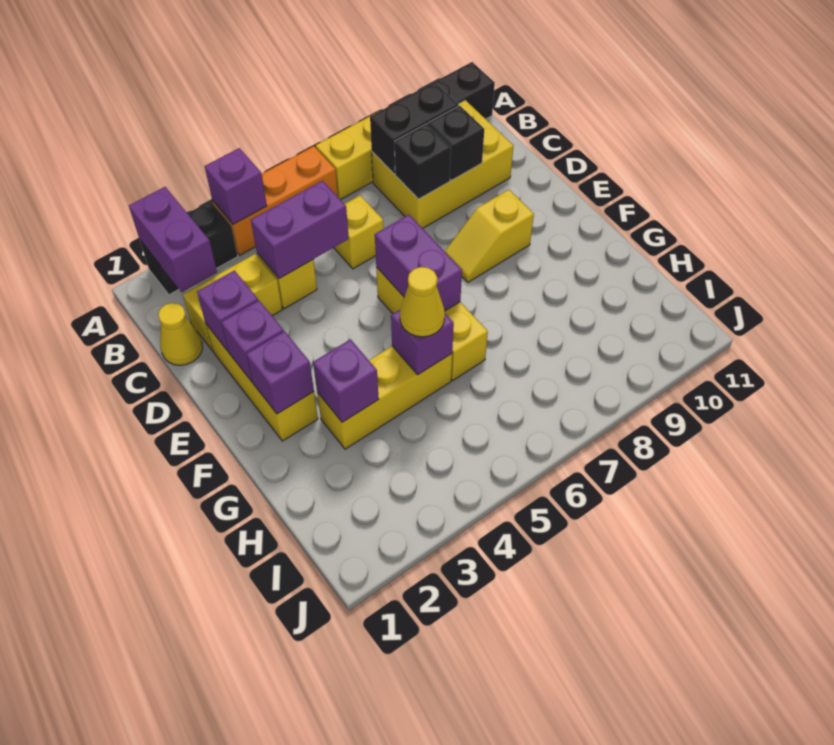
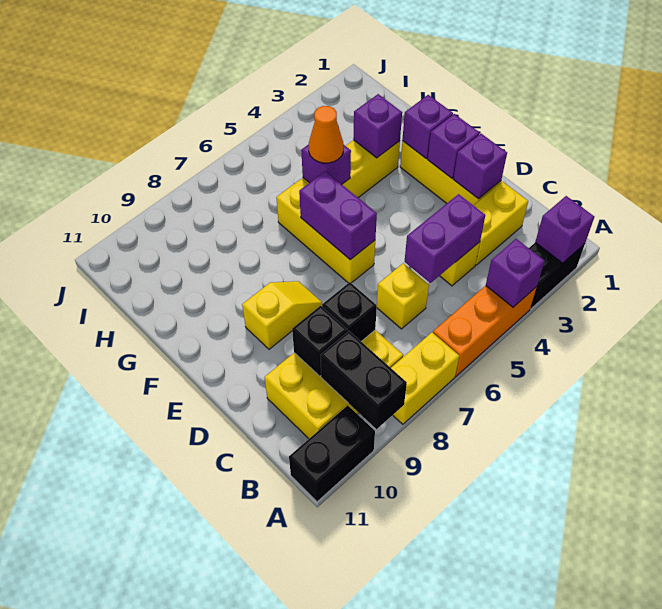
purple brick A2:B2 level 2 -> purple brick A2 level 2
black brick B8:B9 level 2 -> black brick A9:B9 level 2
yellow cone C1 level 1 -> none
yellow cone G5 level 3 -> orange cone G5 level 3

